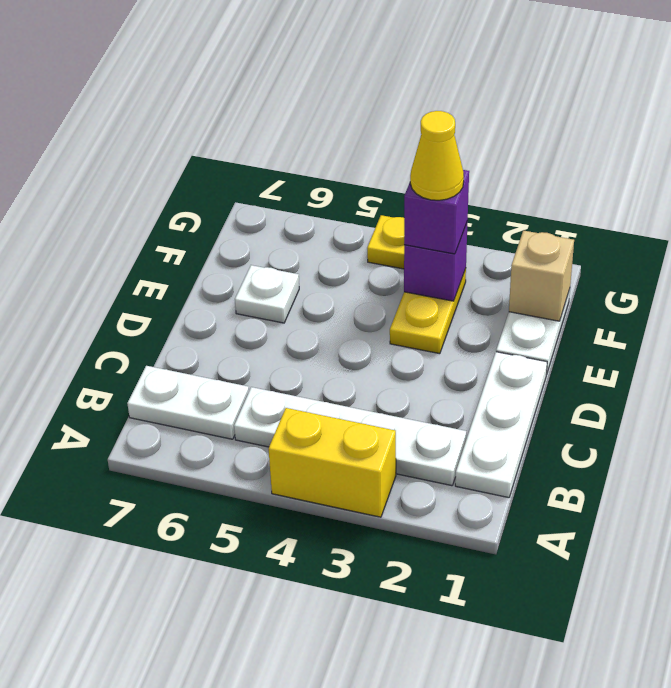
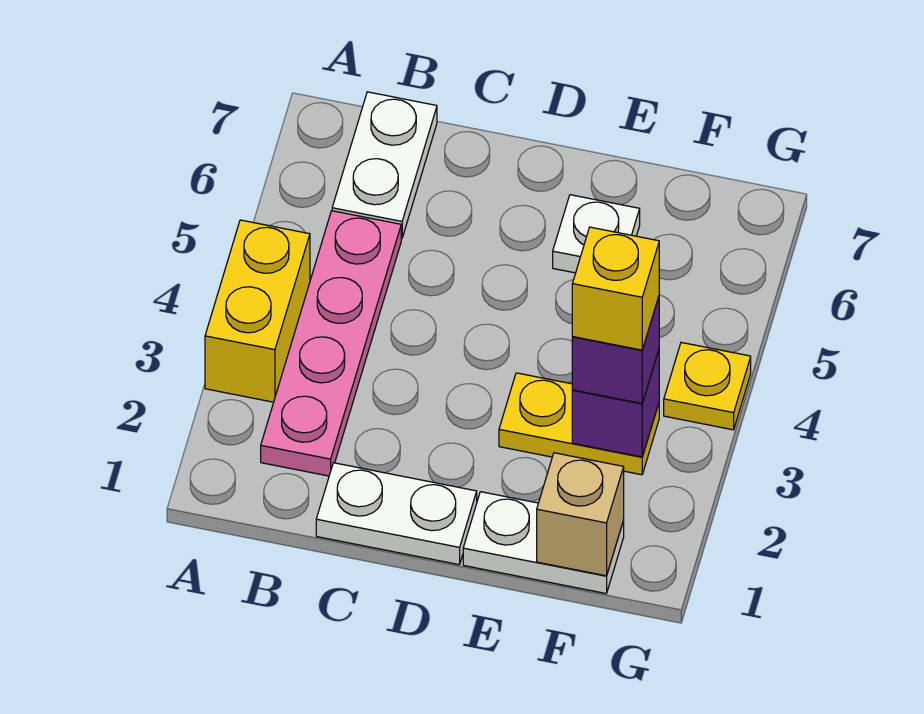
white plate B1:D1 level 1 -> white plate C1:D1 level 1
white plate B2:B5 level 1 -> pink plate B2:B5 level 1
yellow cone F3 level 4 -> yellow brick F3 level 4

